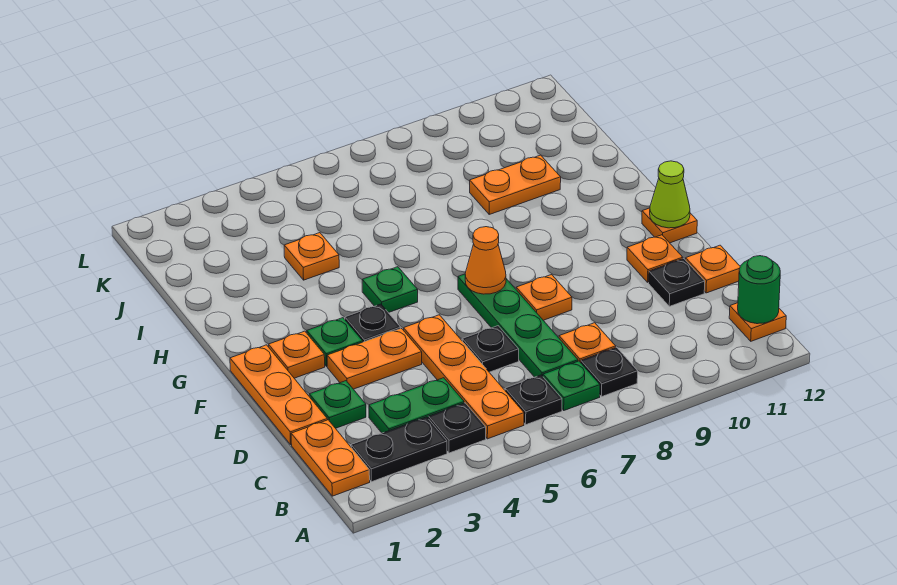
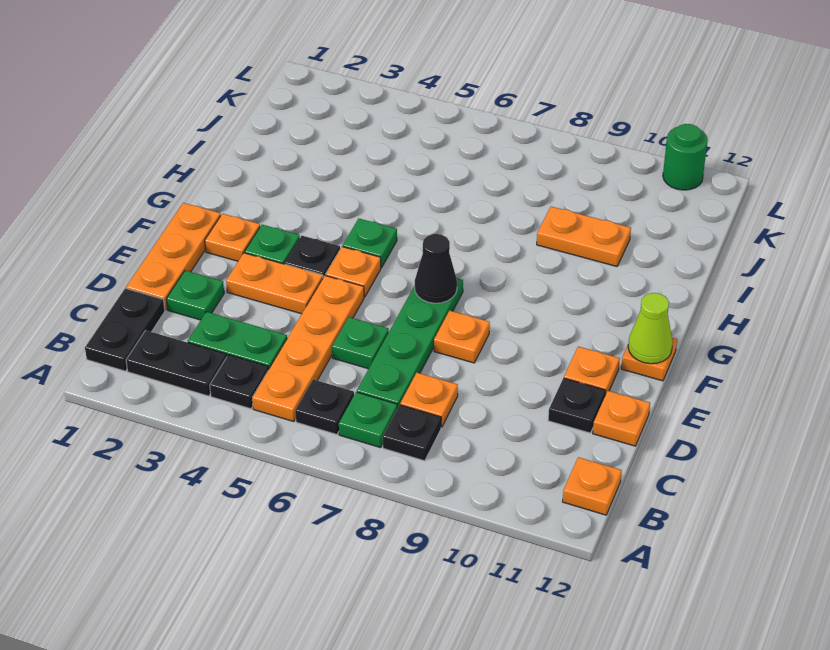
orange plate B1:C1 level 1 -> black plate B1:C1 level 1
green round brick B12 level 2 -> green round brick L11 level 1
black plate D6 level 1 -> green plate D6 level 1
orange cone F7 level 2 -> black cone F7 level 2
orange plate I4 level 1 -> orange plate F5 level 1

